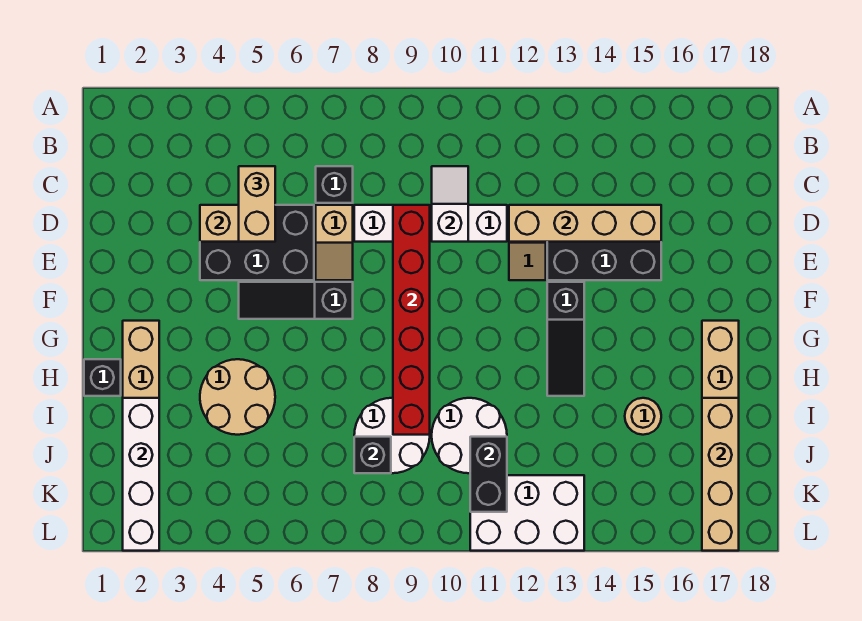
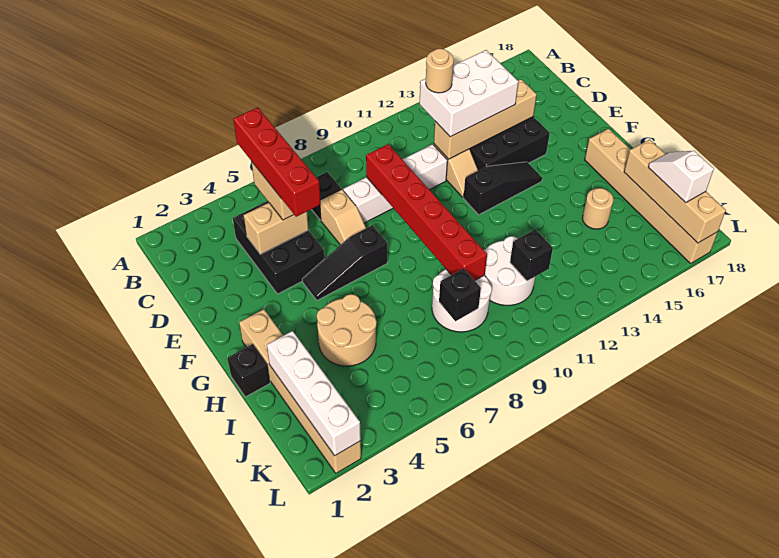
none -> red brick B5:E5 level 4
white slope C10:D10 level 2 top D -> white slope J17:K17 level 3 top K
none -> tan round brick C12 level 4
black brick D4:E6 level 1 -> black brick C4:E5 level 1
black slope F13:H13 level 1 top F -> black slope F12:F14 level 1 top 12
black brick J11:K11 level 2 -> black brick J11 level 2
white brick K11:L13 level 1 -> white brick C12:D14 level 3

